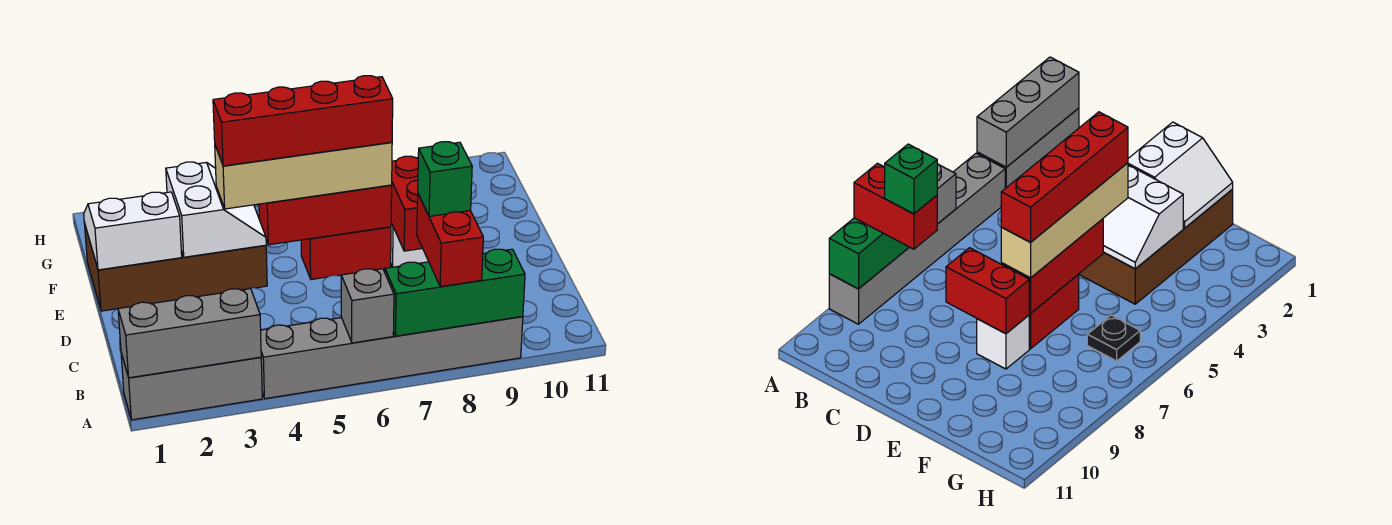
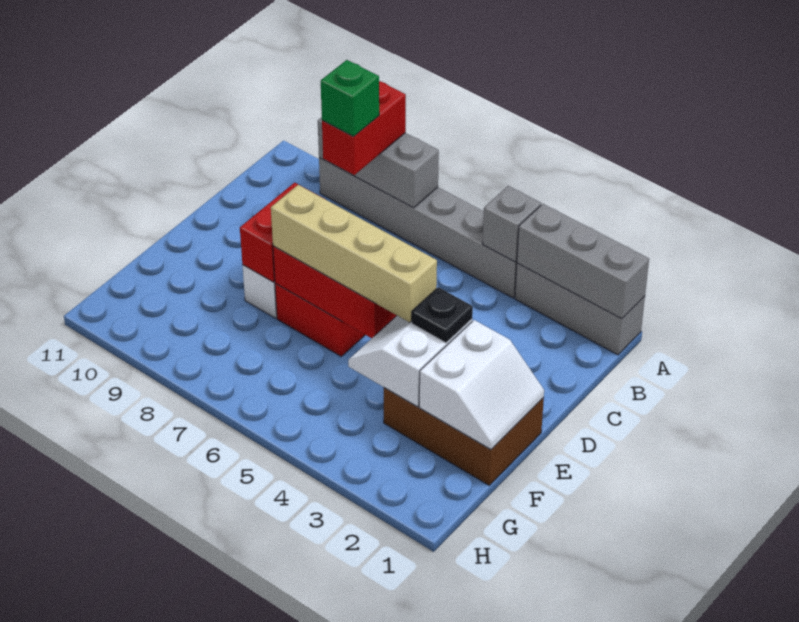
grey brick A6 level 2 -> grey brick A4 level 2
green brick A7:A9 level 2 -> grey brick A7:A9 level 2
brown brick E1:F4 level 1 -> brown brick E1:F3 level 1
white slope E1:F2 level 2 top E -> white slope E1:F2 level 2 top 2
red brick E4:E7 level 4 -> none
black plate G6 level 1 -> black plate E3 level 3

